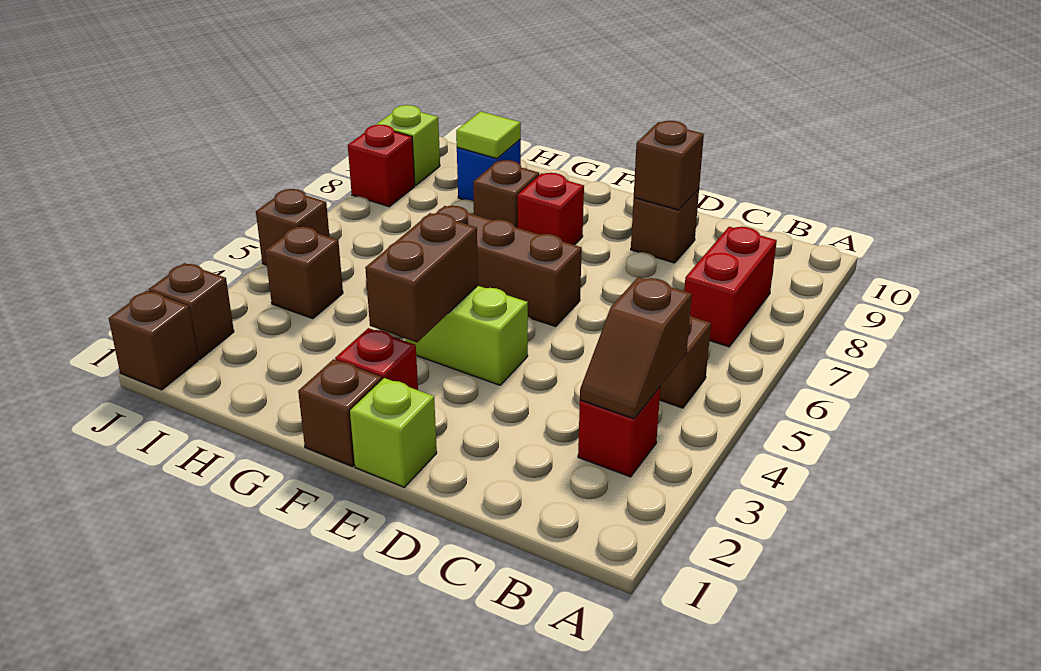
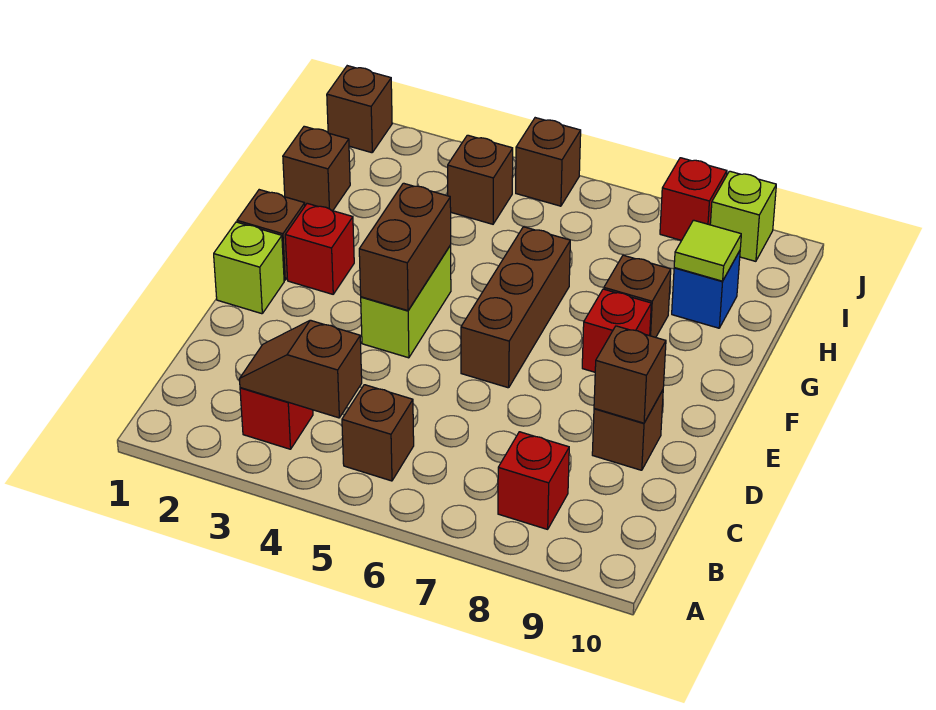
red brick B7:B8 level 1 -> red brick B8 level 1
brown brick F3:F4 level 2 -> brown brick E4:F4 level 2
brown brick J2 level 1 -> brown brick H1 level 1

